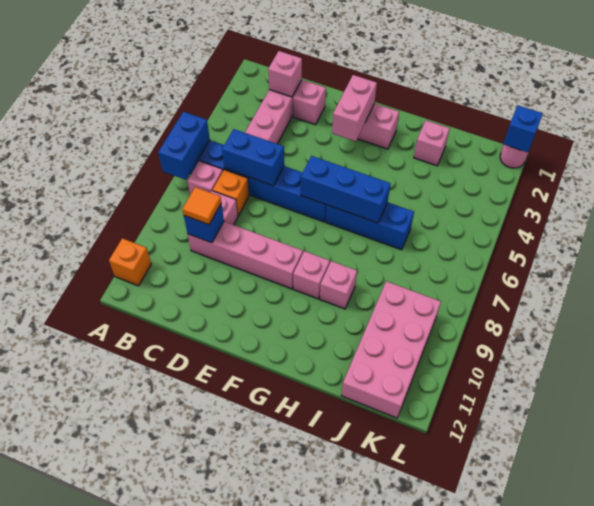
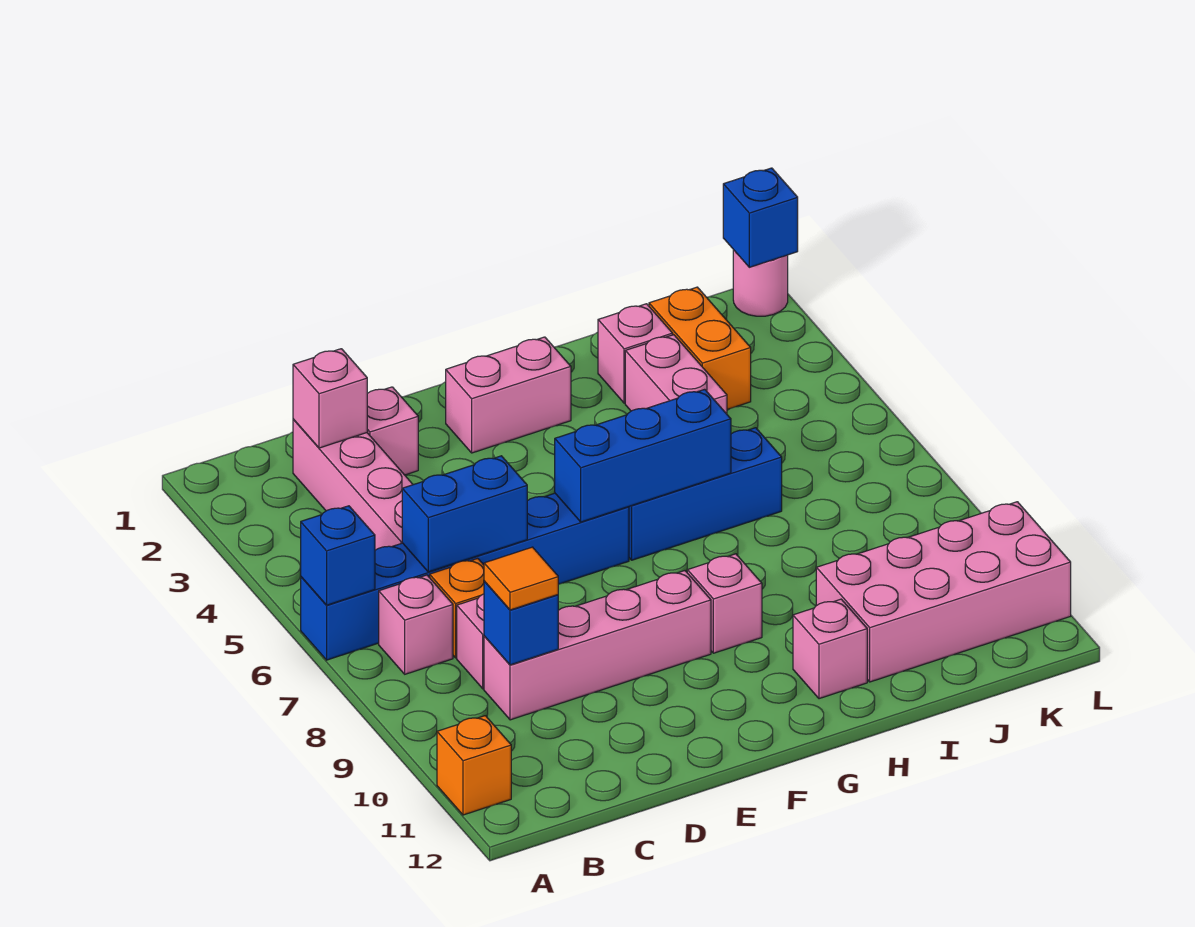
blue brick A6:A7 level 2 -> blue brick A6 level 2
pink brick F2:F3 level 2 -> pink brick I3:I4 level 1
pink brick H9 level 1 -> pink brick H11 level 1
none -> orange brick J2:J3 level 1
pink brick J9:K12 level 1 -> pink brick I10:L11 level 1

